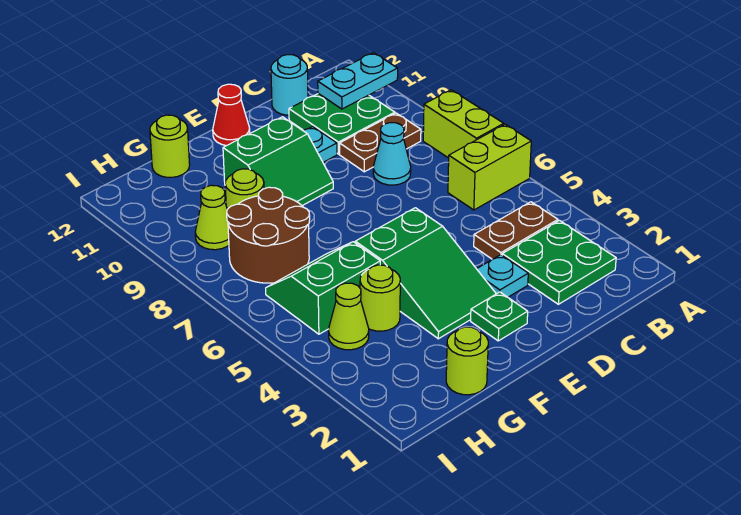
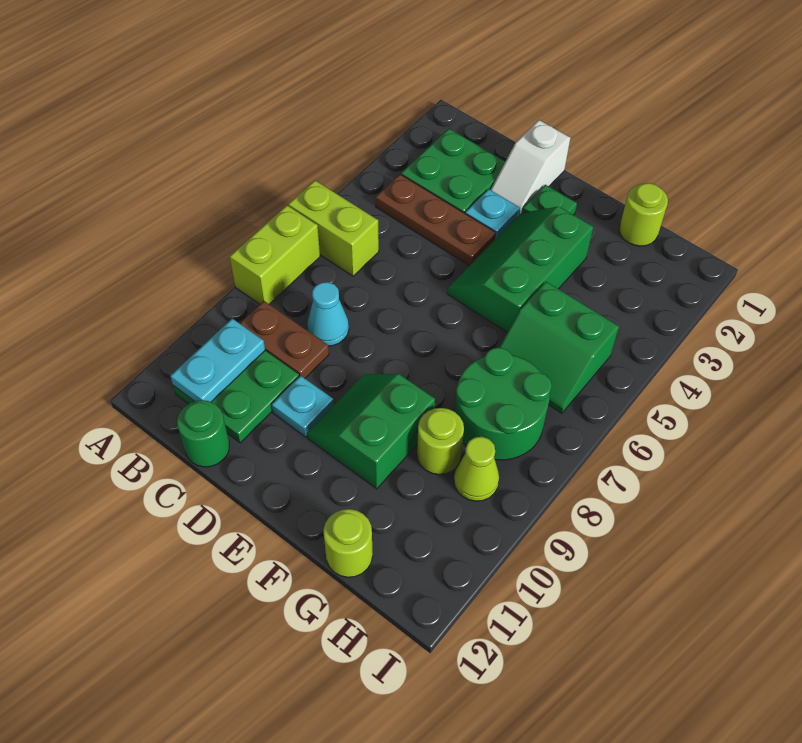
cyan plate A11:B11 level 2 -> cyan plate B10:B11 level 2
brown plate B4:C4 level 1 -> brown plate B4:D4 level 1
cyan round brick C12 level 1 -> green round brick C12 level 1
none -> white slope D1:D2 level 1 top 1
green slope E3:F5 level 1 top 5 -> green slope E3:F5 level 1 top F
green slope E9:F10 level 1 top 10 -> green slope E9:F10 level 1 top F
red cone E12 level 1 -> none
lime round brick G4 level 1 -> none
brown round brick G7:H8 level 1 -> green round brick G7:H8 level 1
lime cone H4 level 1 -> none

